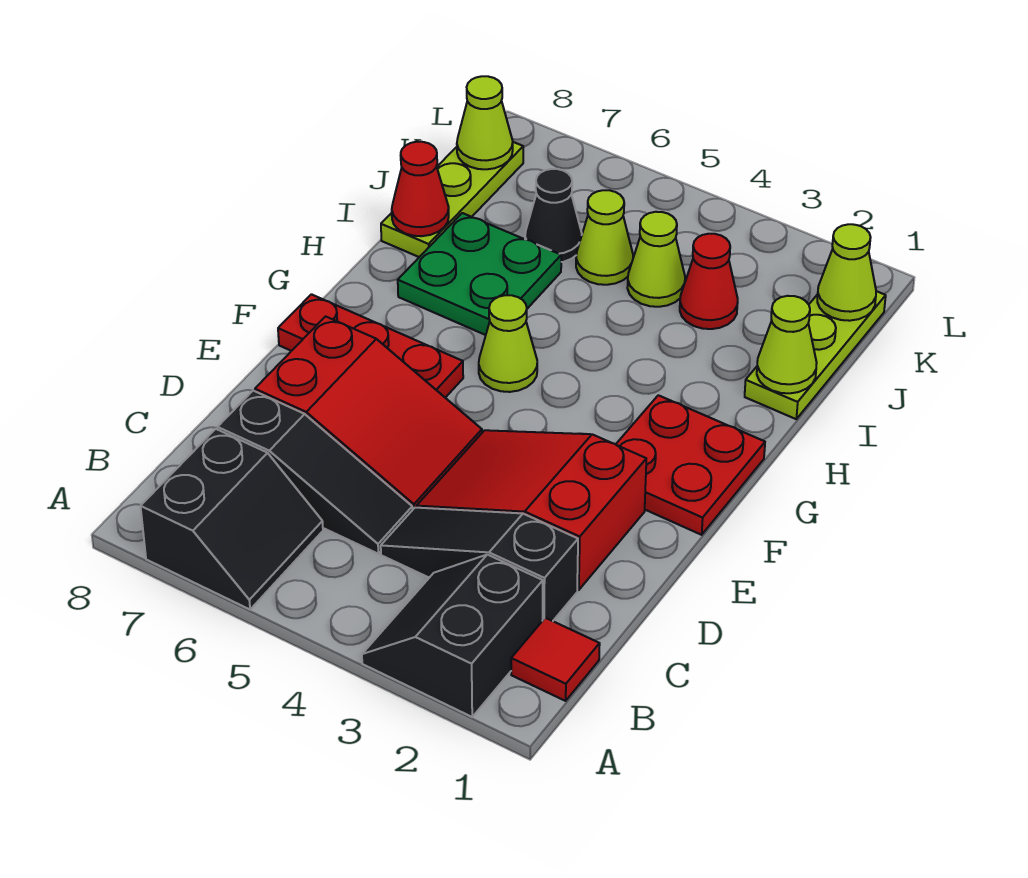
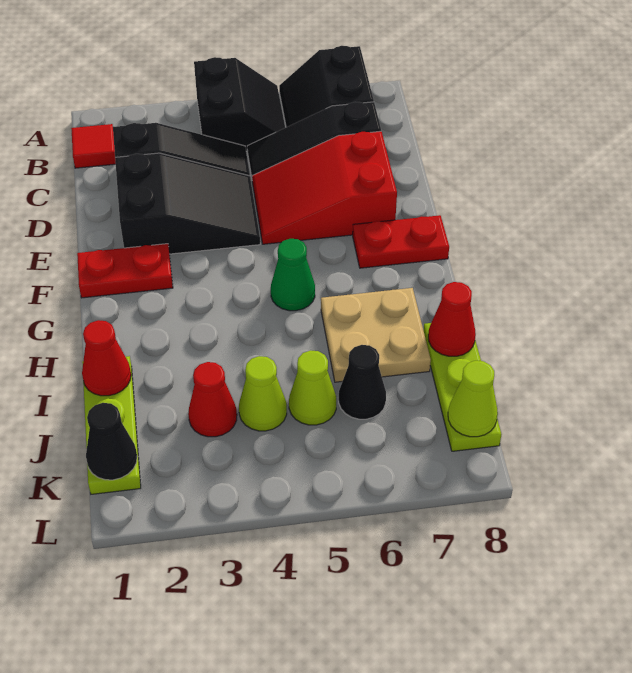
black slope A2:B3 level 1 top 2 -> black slope A4:B5 level 1 top 4
red slope D2:E4 level 1 top 2 -> black slope D2:E4 level 1 top 2
red plate F1:G2 level 1 -> red plate F1:F2 level 1
red plate F6:F8 level 1 -> red plate F7:F8 level 1
lime cone G5 level 1 -> green cone G5 level 1
green plate H6:I7 level 1 -> tan plate H6:I7 level 1
lime cone I1 level 2 -> red cone I1 level 2
lime cone K1 level 2 -> black cone K1 level 2

